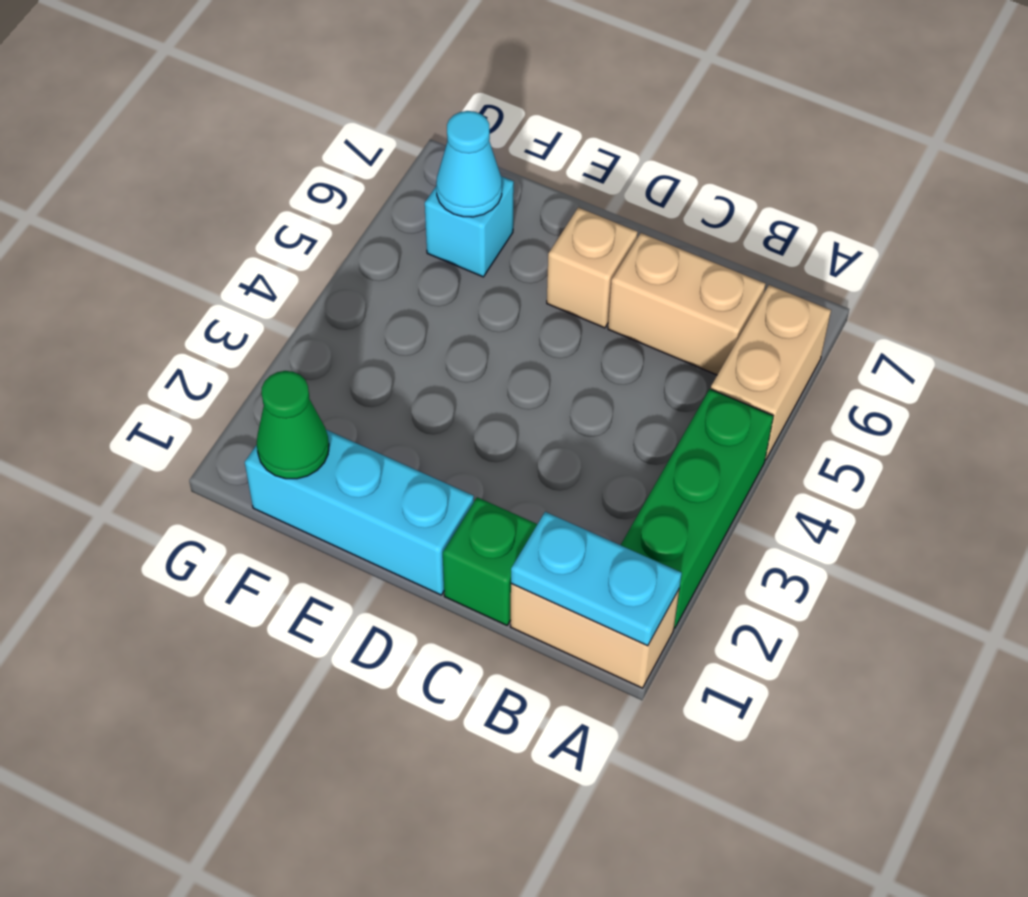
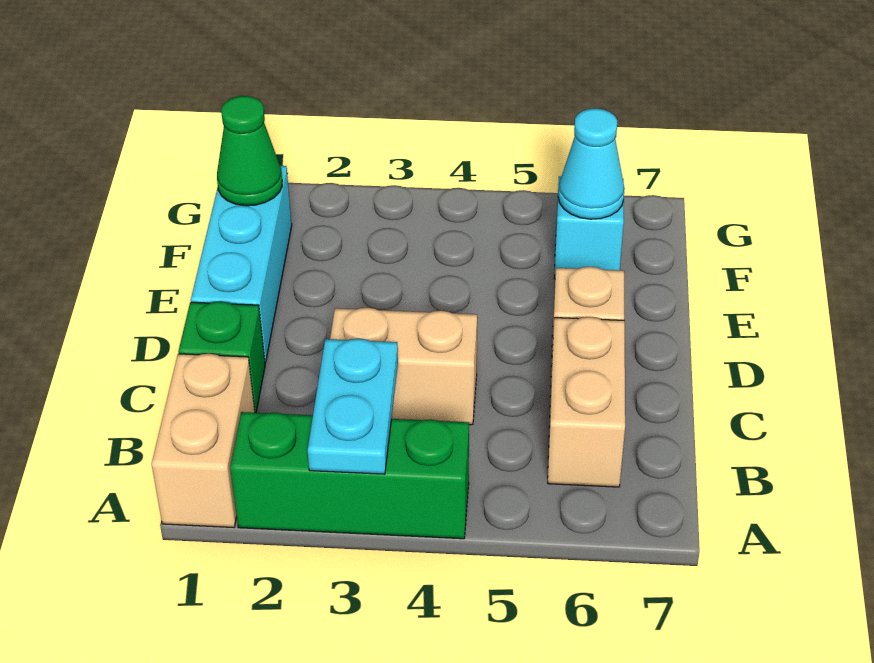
cyan plate A1:B1 level 2 -> cyan plate A3:B3 level 2
tan brick A5:A6 level 1 -> tan brick C3:C4 level 1

